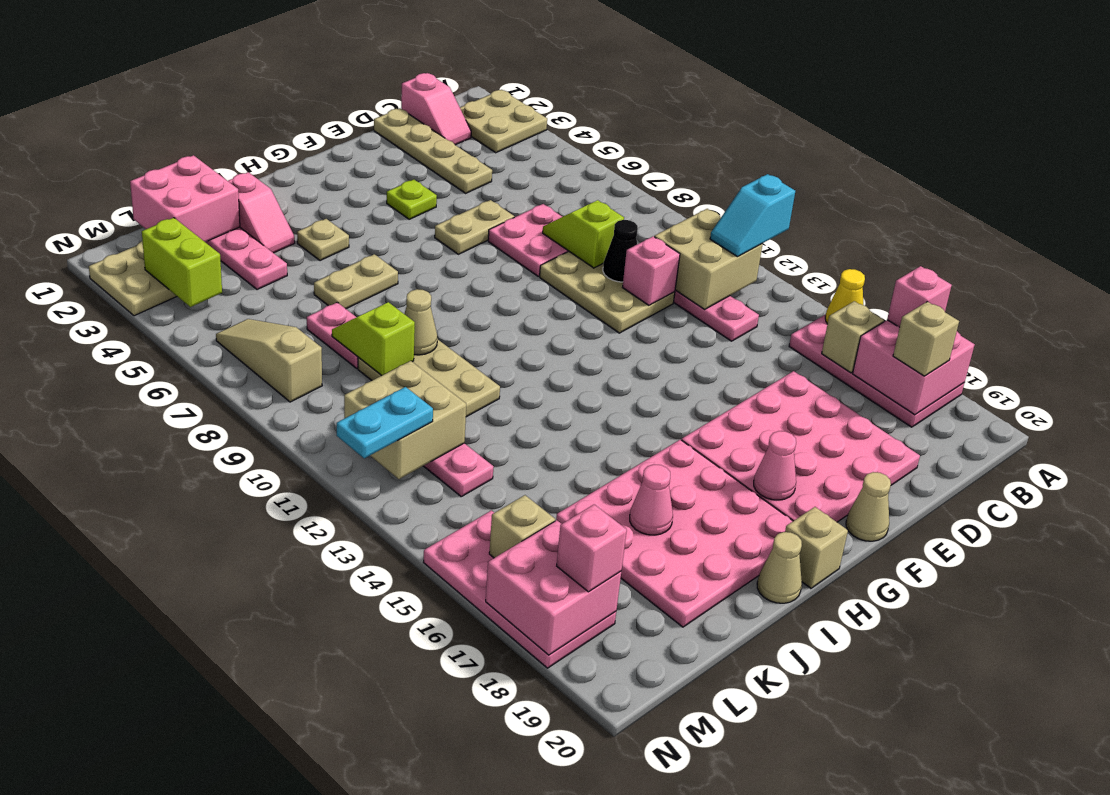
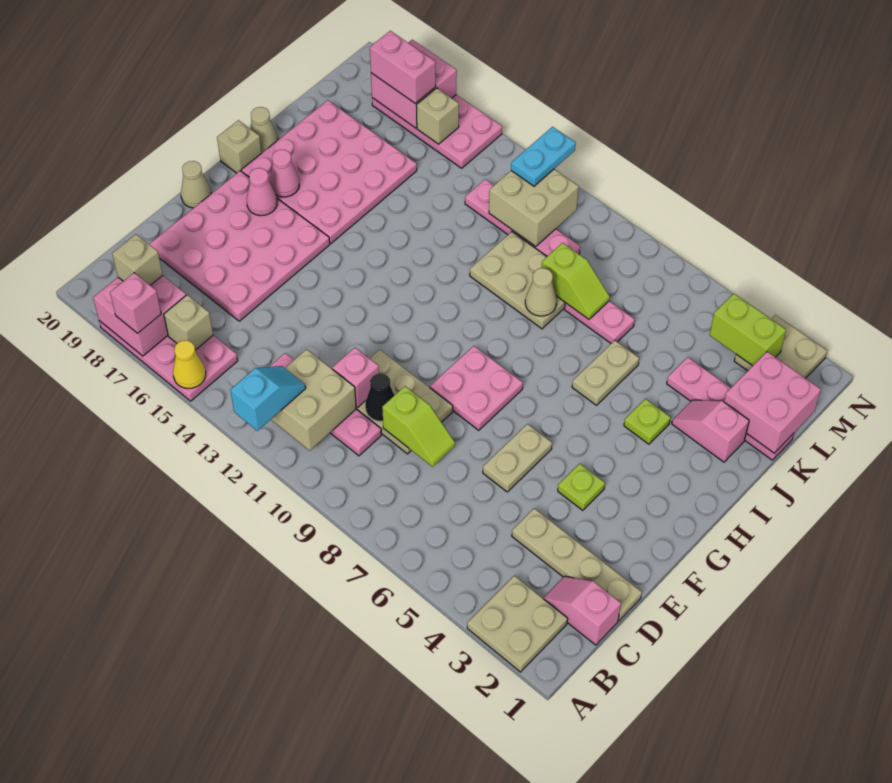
pink plate D7:E8 level 1 -> pink plate F8:G9 level 1
tan plate I4 level 1 -> lime plate I4 level 1
pink cone J17 level 2 -> pink cone H18 level 2
tan slope M6:M8 level 1 top 8 -> none
pink brick M18 level 3 -> pink brick M17:M18 level 3

